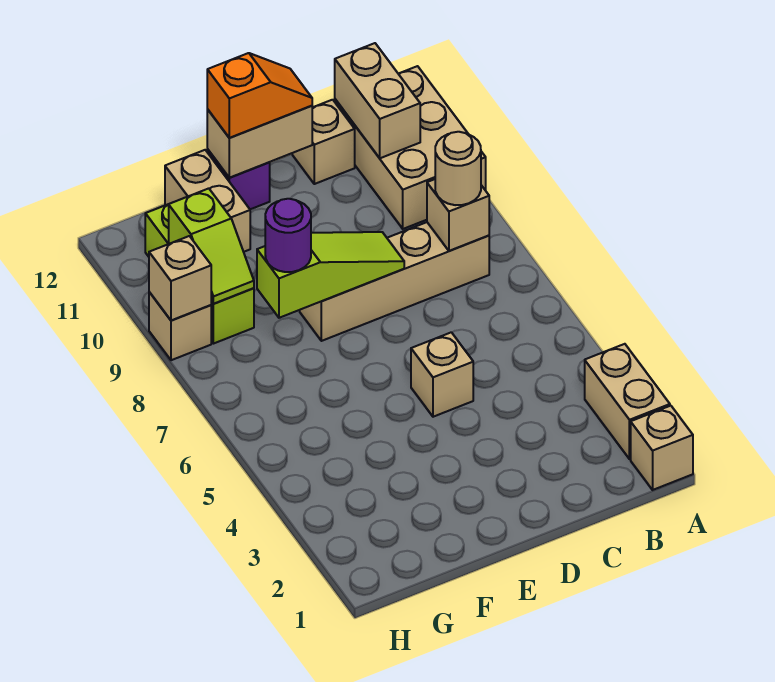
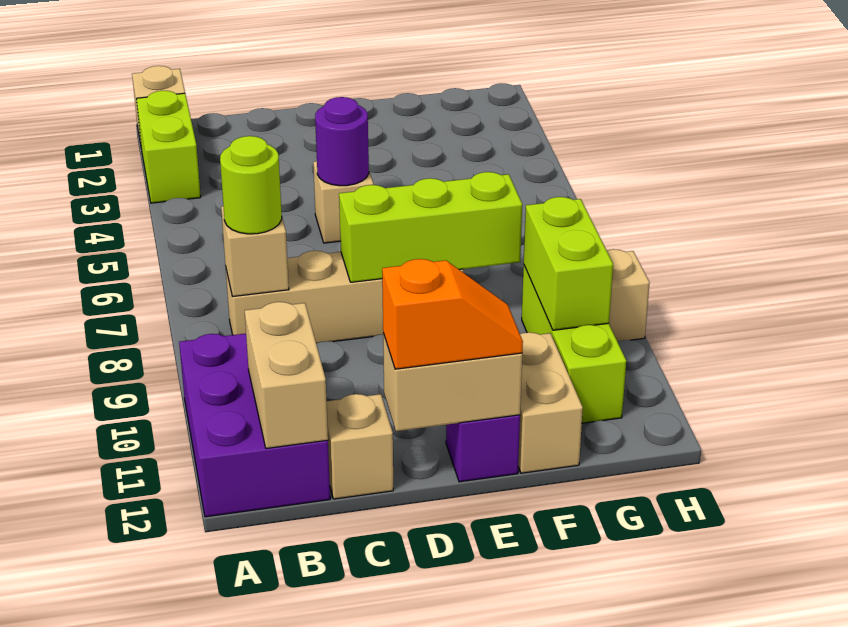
tan brick A2:A3 level 1 -> lime brick A2:A3 level 1
tan brick A10:B12 level 1 -> purple brick A10:B12 level 1
tan round brick B8 level 3 -> lime round brick B8 level 3
lime slope D8:F8 level 2 top F -> lime brick D8:F8 level 2
orange slope D12:E12 level 3 top E -> orange slope D12:E12 level 3 top D
purple round brick F8 level 3 -> purple round brick D5 level 2
lime slope G9:G10 level 2 top 10 -> lime brick G9:G10 level 2
tan brick H9 level 2 -> none

